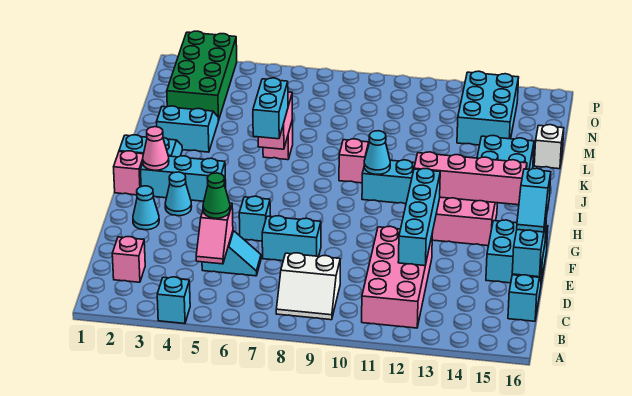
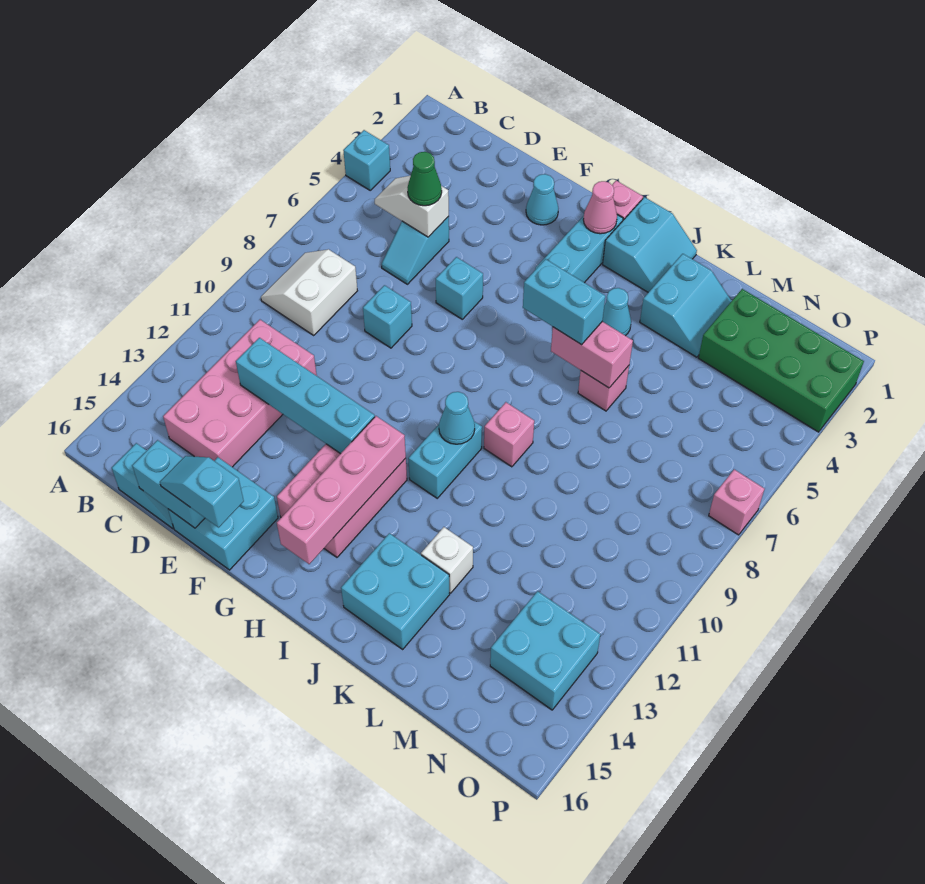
pink brick B11:E12 level 1 -> pink brick C11:D14 level 1
pink brick C2 level 1 -> pink brick P7 level 1
pink slope C5:D5 level 2 top D -> white slope C5:D5 level 2 top D
cyan brick E7:E8 level 1 -> cyan brick E8 level 1
cyan cone G3 level 1 -> cyan cone J4 level 1
white brick L16 level 1 -> white brick K13 level 1
cyan brick M13:O14 level 1 -> cyan brick N13:O14 level 1

